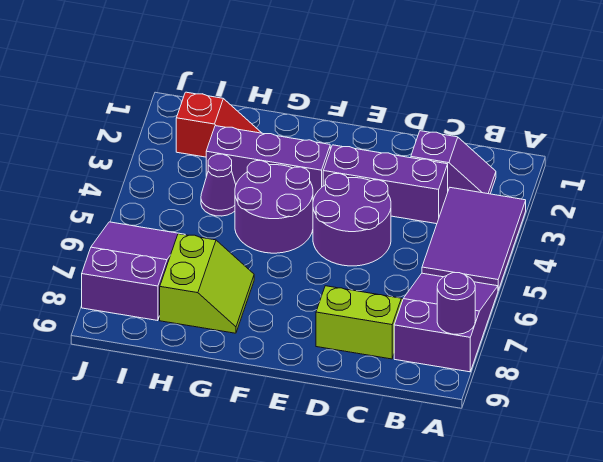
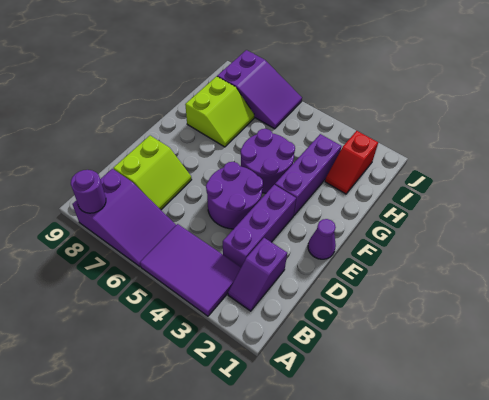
lime slope G7:H8 level 1 top H -> lime slope G7:H8 level 1 top 8
purple cone H4 level 1 -> purple cone E1 level 1

